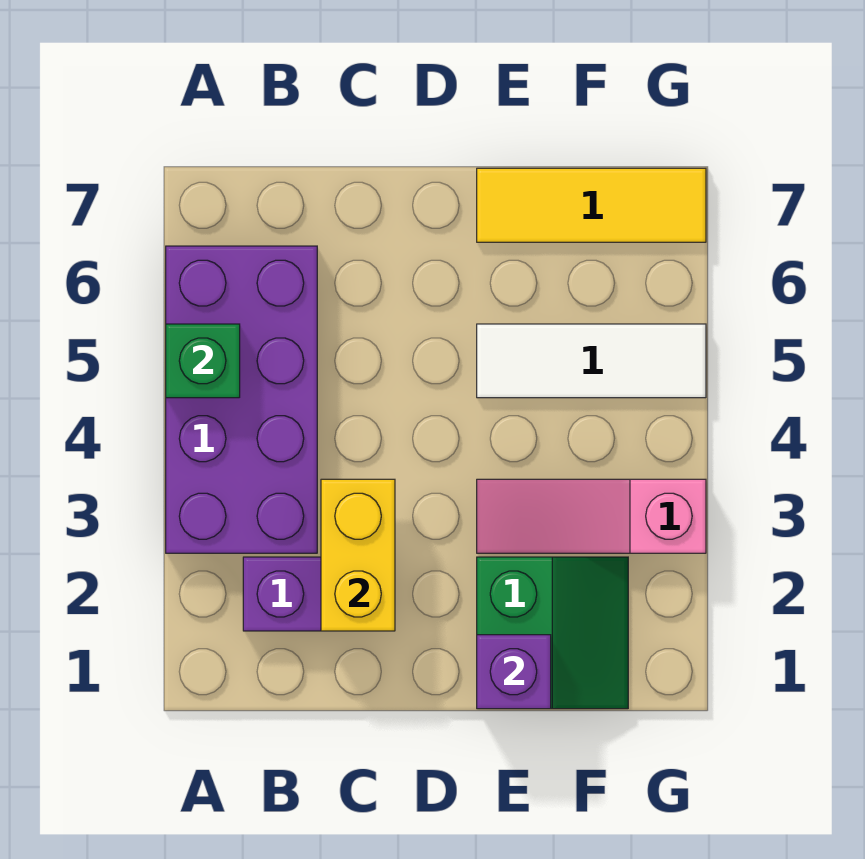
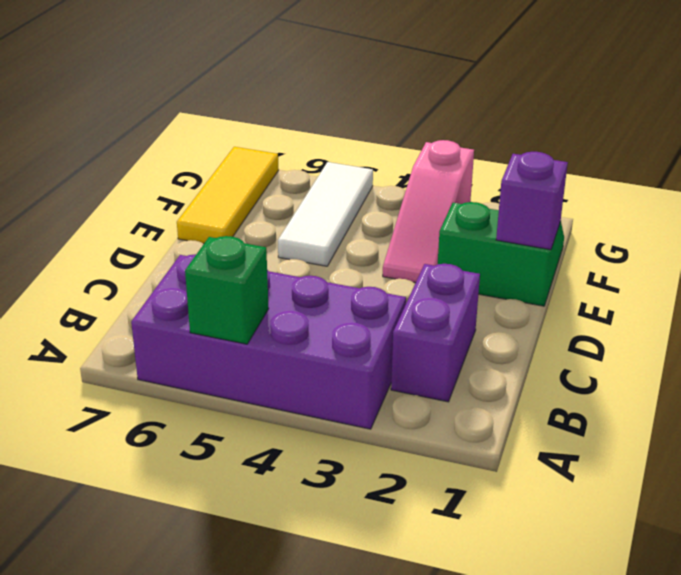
yellow brick C2:C3 level 2 -> none

